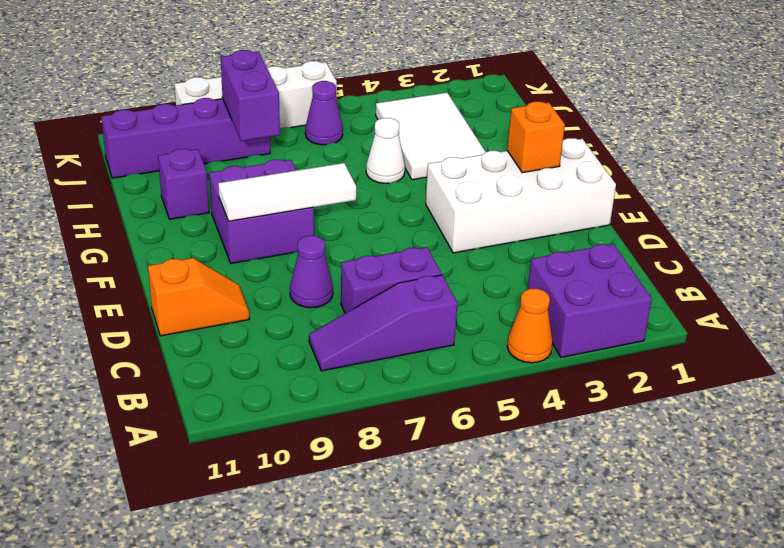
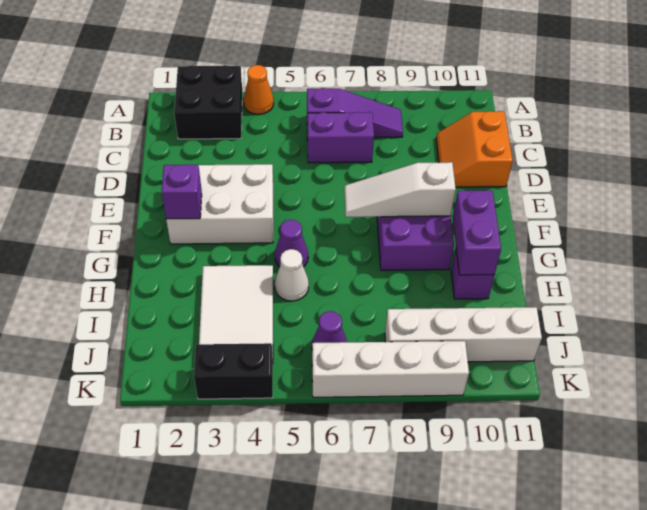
purple brick A2:B3 level 1 -> black brick A2:B3 level 1
purple cone D8 level 1 -> purple cone G5 level 1
orange slope D10:D11 level 1 top 11 -> orange slope C10:D11 level 1 top 11
white brick E1:F4 level 1 -> white brick E2:F4 level 1
orange brick F2 level 2 -> purple brick F2 level 2
white tile F7:F9 level 2 -> white slope F7:F9 level 2 top 9
purple brick I8:J8 level 2 -> purple brick G10:H10 level 2
purple brick J8:J11 level 1 -> white brick J8:J11 level 1
none -> black brick K3:K4 level 1

